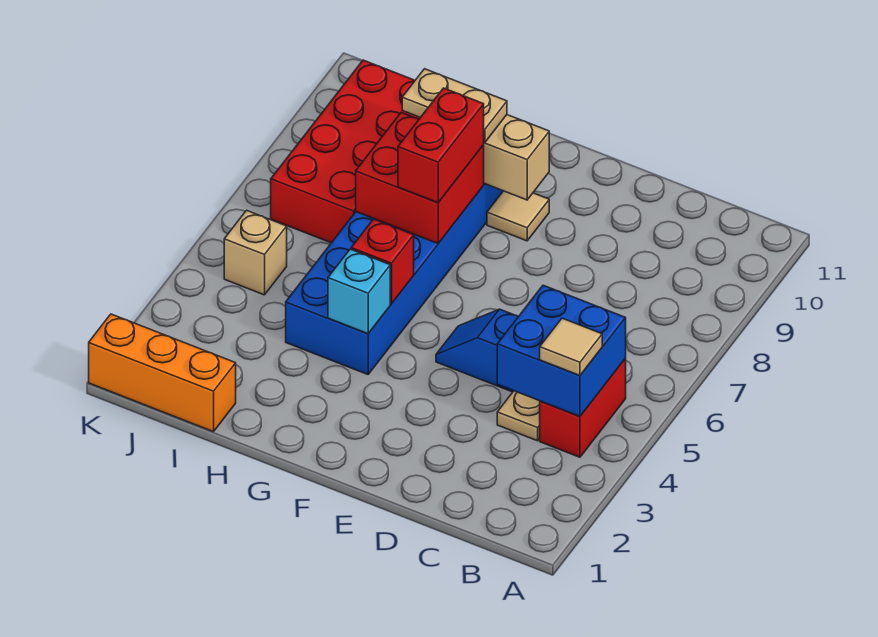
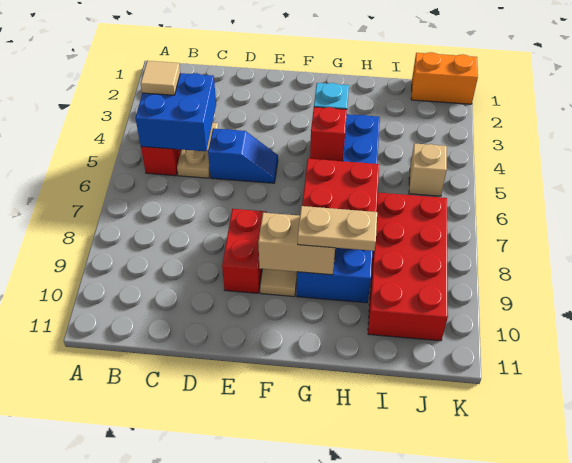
red brick G7:G8 level 3 -> red brick E8:E9 level 1
orange brick I1:K1 level 1 -> orange brick J1:K1 level 1

